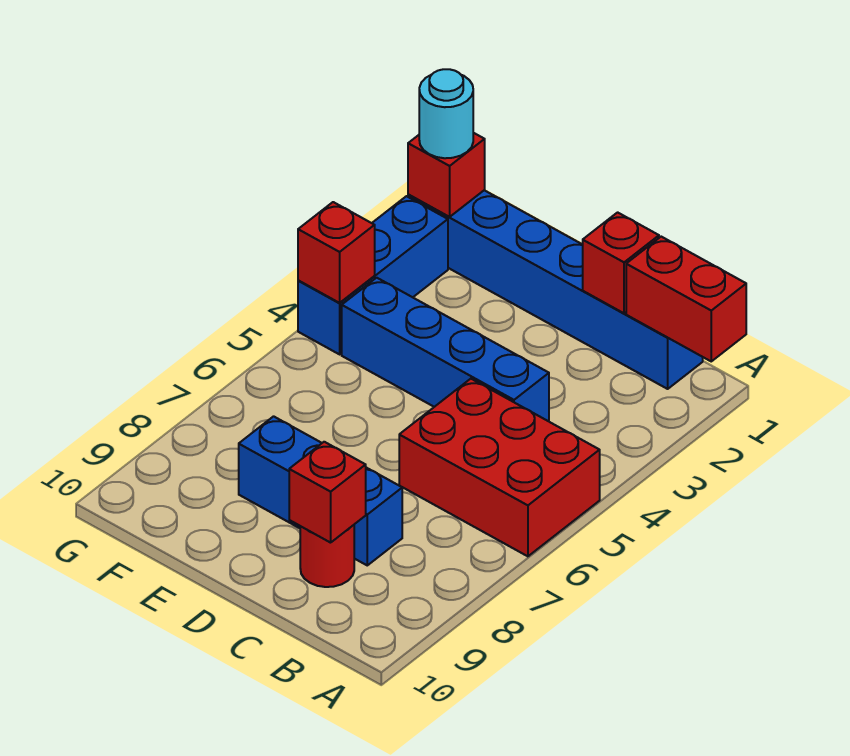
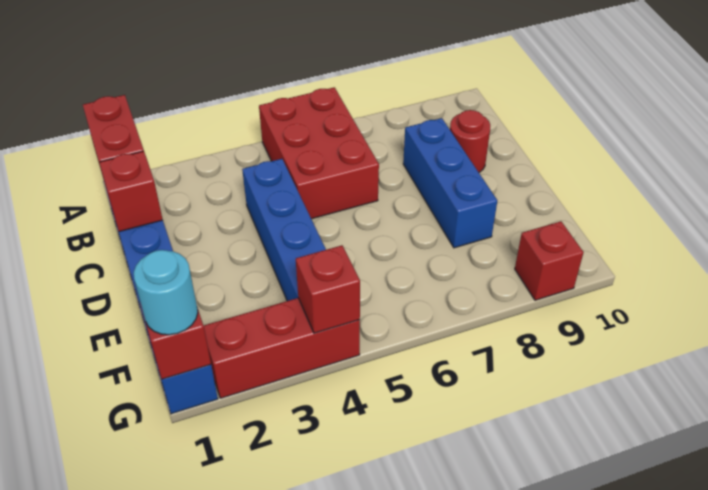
red brick C9 level 2 -> red brick G9 level 1
blue brick G2:G4 level 1 -> red brick G2:G4 level 1

